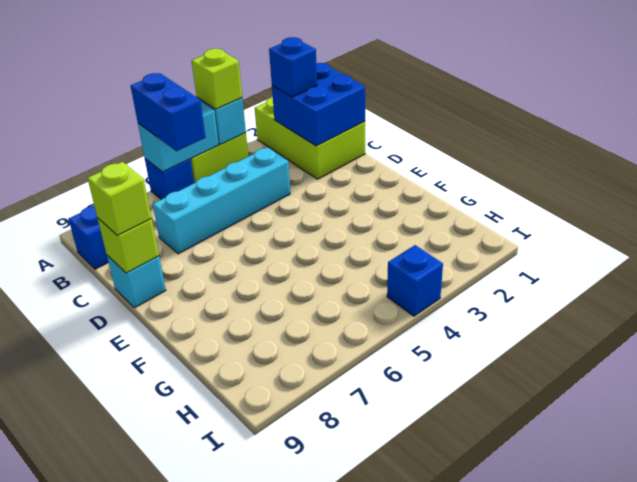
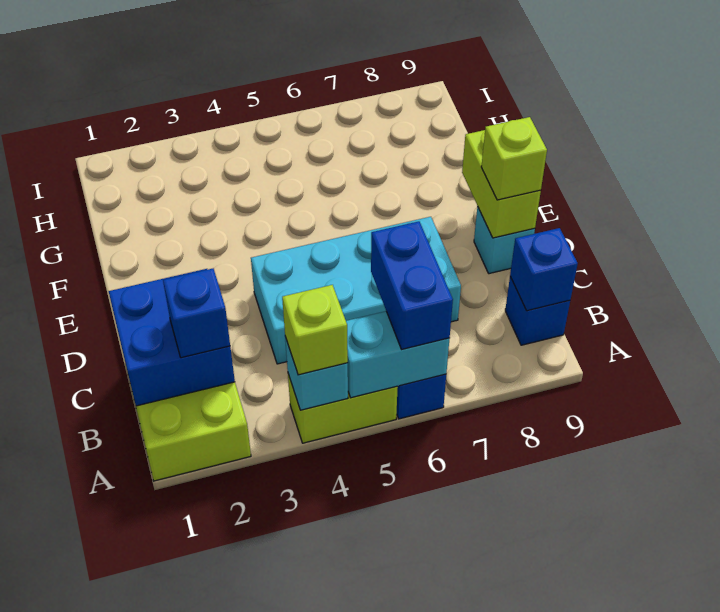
cyan brick C4:C7 level 1 -> cyan brick C4:D7 level 1
lime brick D9 level 2 -> lime brick D9:E9 level 2
blue brick I4 level 1 -> blue brick B9 level 2

